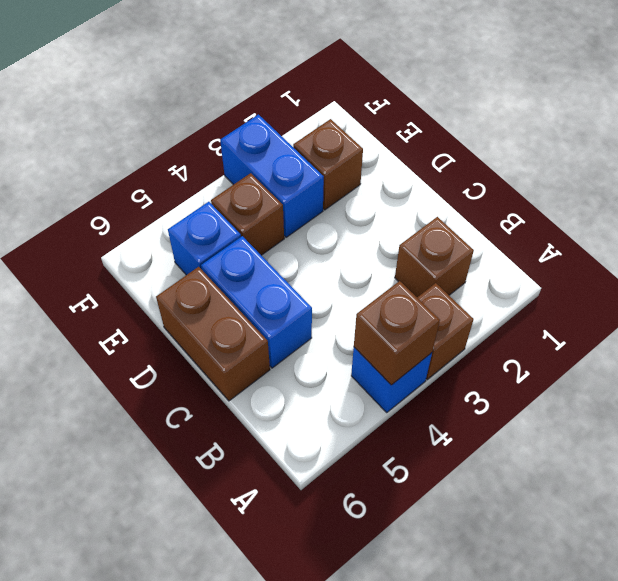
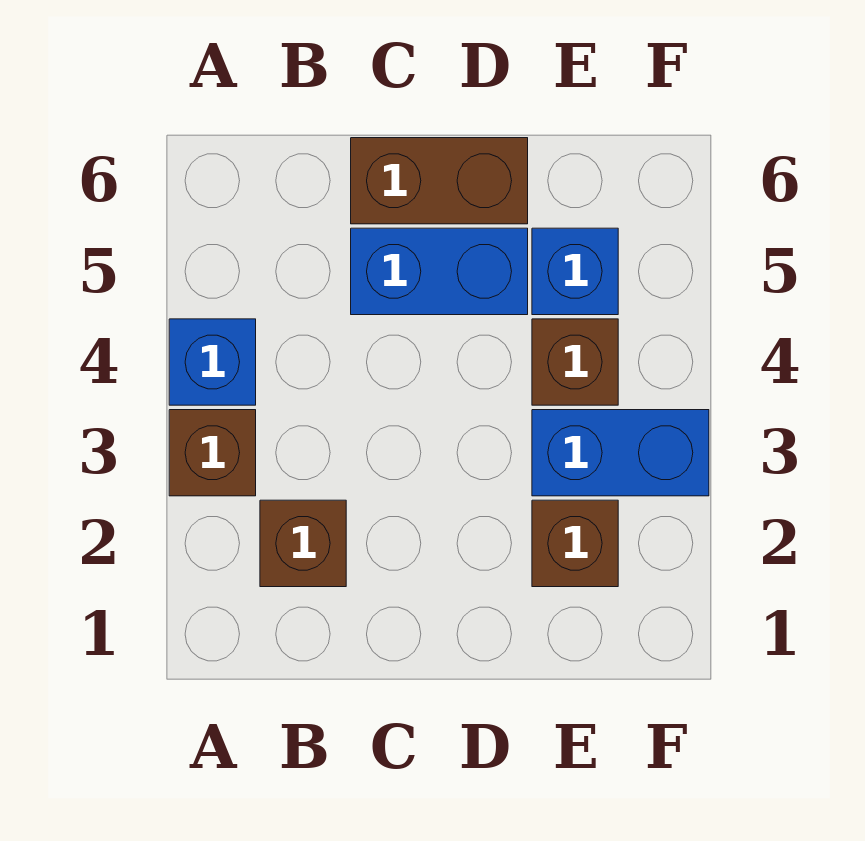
brown brick A4 level 2 -> none

